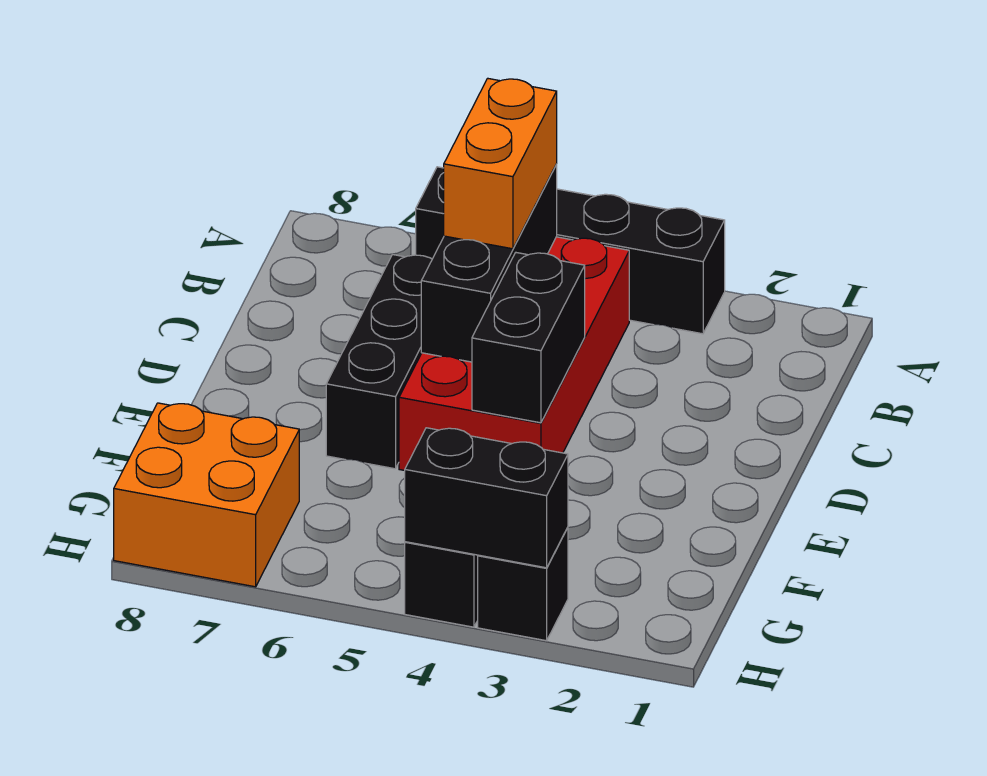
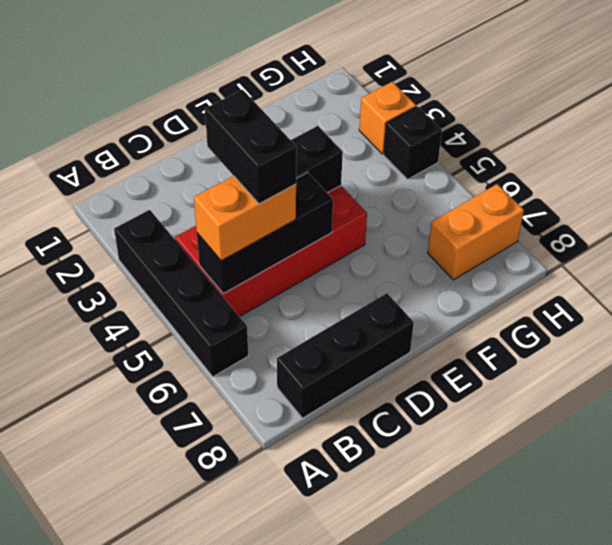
black brick C6:E6 level 1 -> black brick B8:D8 level 1
orange brick G7:H8 level 1 -> orange brick G7:H7 level 1
black brick H3 level 1 -> orange brick H3 level 1
black brick H3:H4 level 2 -> black brick C4:C5 level 4

